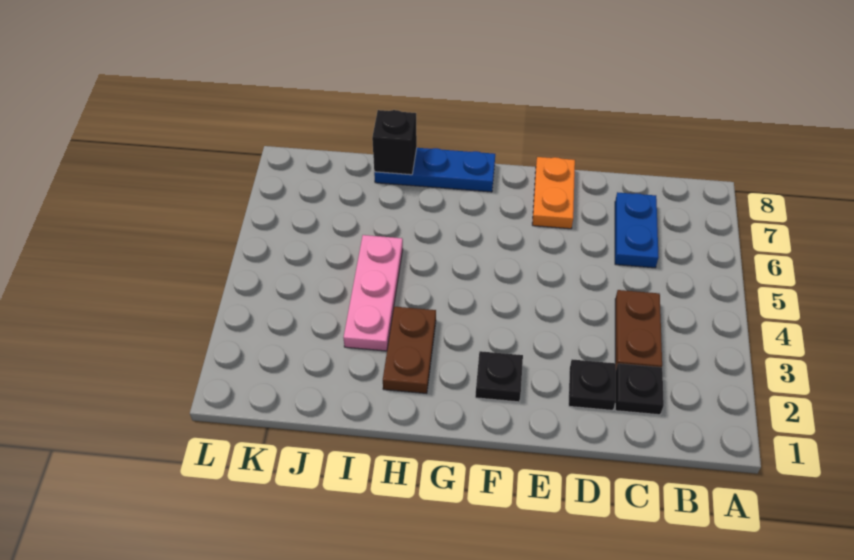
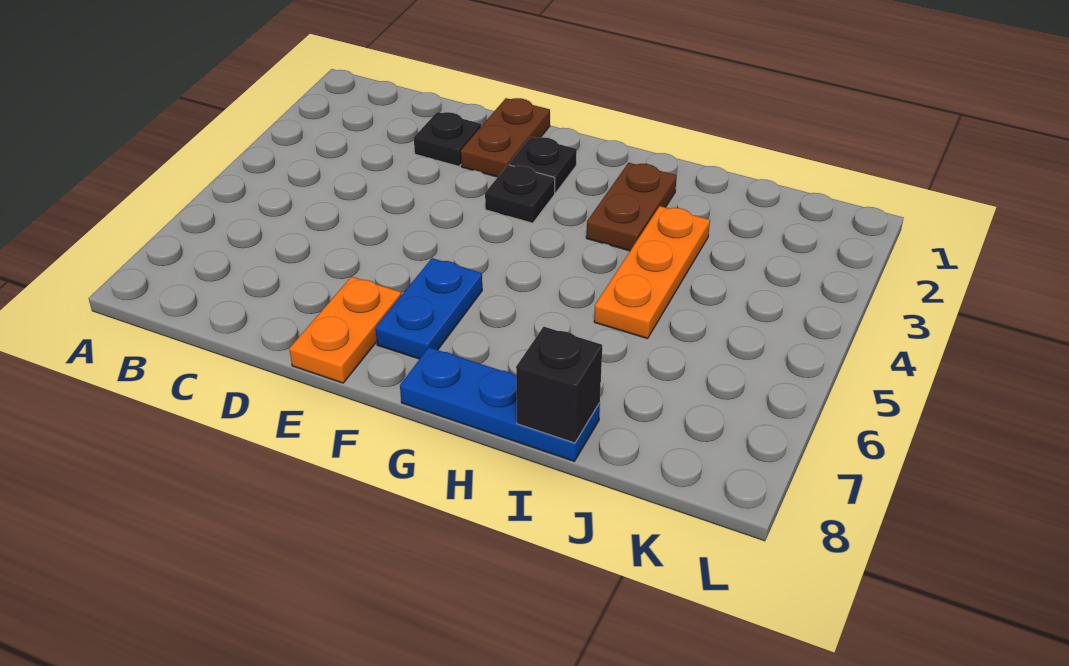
black plate C2 level 1 -> black plate F3 level 1
brown plate C3:C4 level 1 -> brown plate E1:E2 level 1
blue plate C6:C7 level 1 -> blue plate F6:F7 level 1
pink plate I3:I5 level 1 -> orange plate I3:I5 level 1

